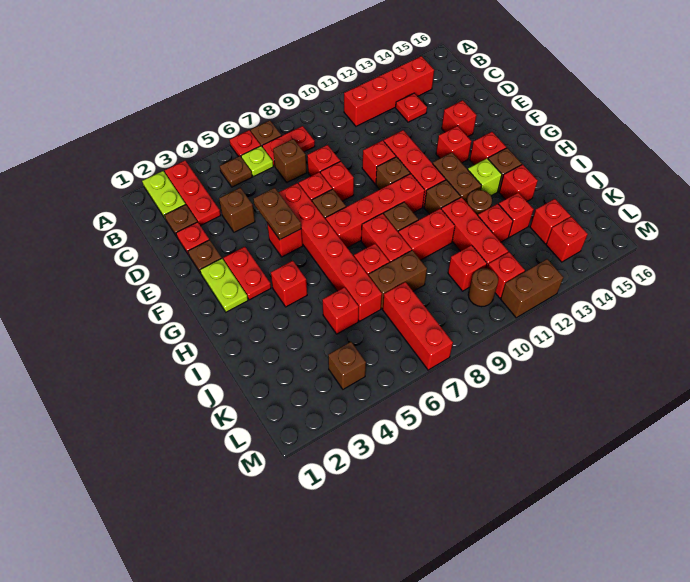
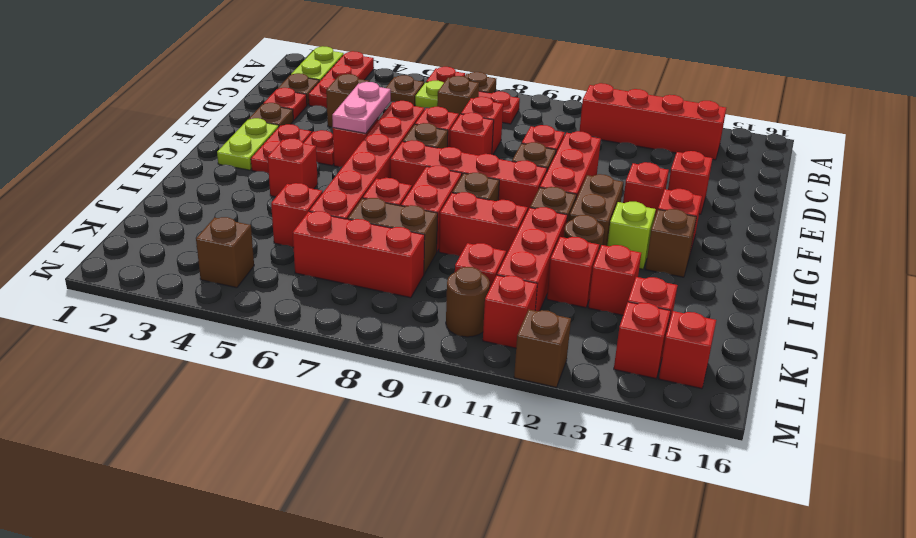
red plate C13 level 1 -> red plate F4 level 1
brown plate E5:F5 level 2 -> pink plate E5:F5 level 2
red brick I14 level 1 -> red brick L15 level 1
red brick K7:M7 level 1 -> red brick K6:K8 level 1
brown brick M11:M12 level 1 -> brown brick M12 level 1

